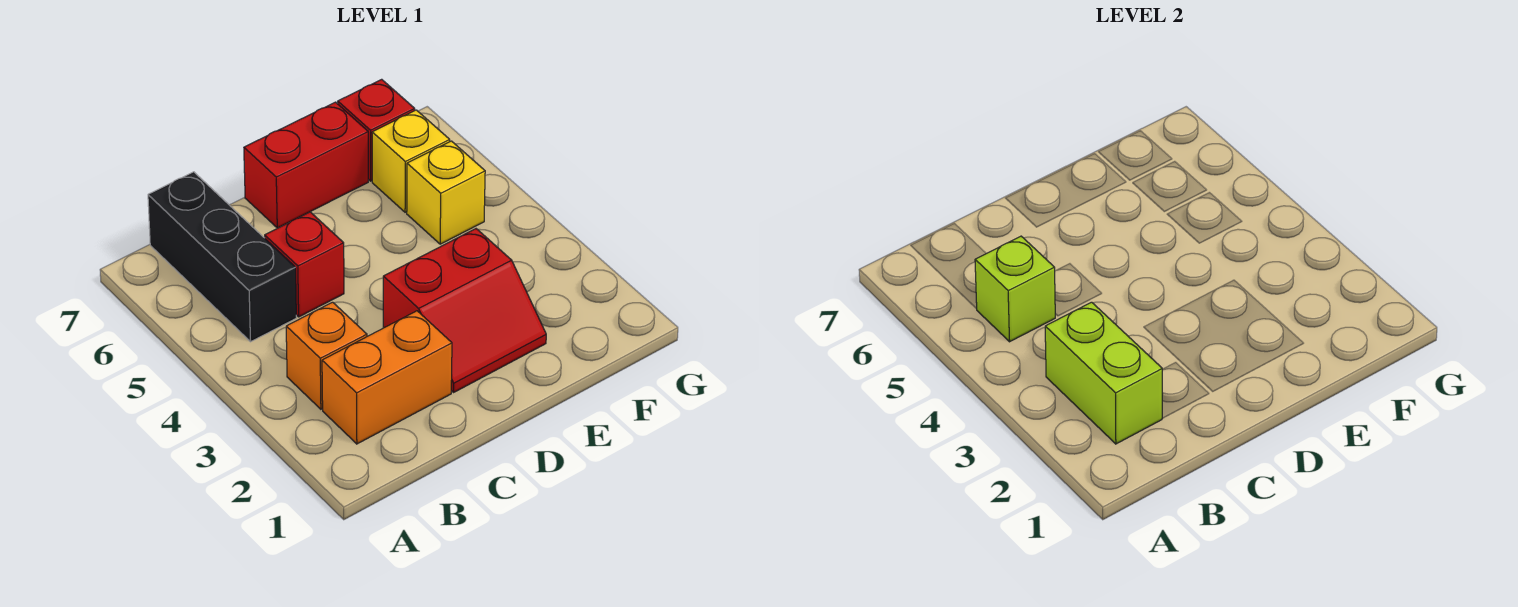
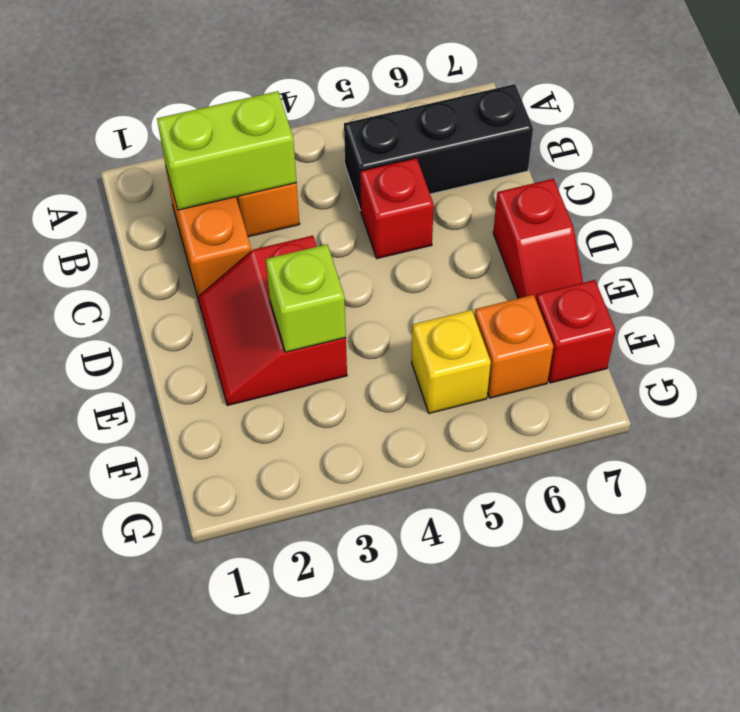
lime brick B5 level 2 -> lime brick E3 level 2
red brick D7:E7 level 1 -> red slope D7:E7 level 1 top D
yellow brick F6 level 1 -> orange brick F6 level 1

